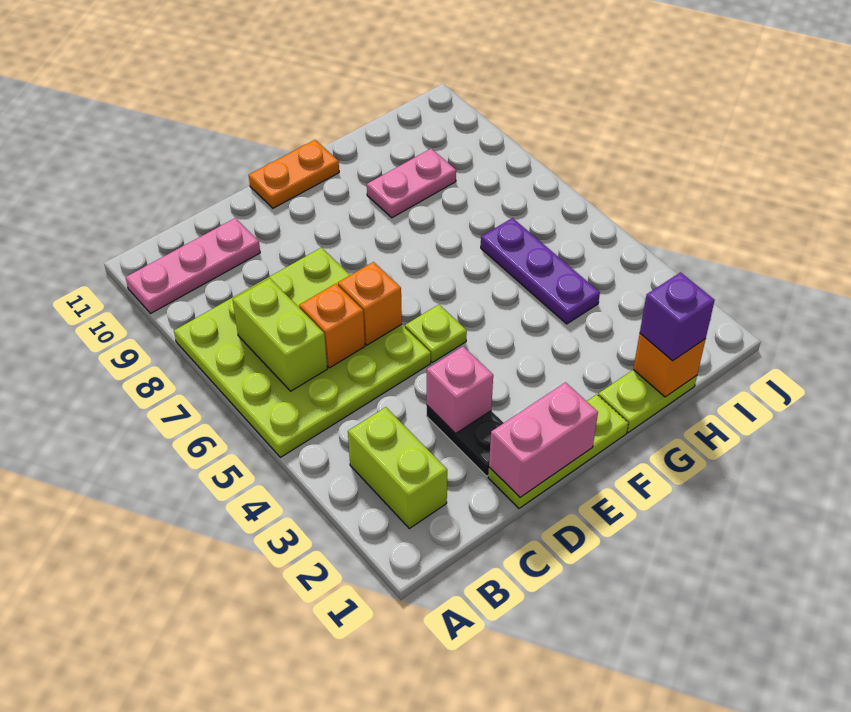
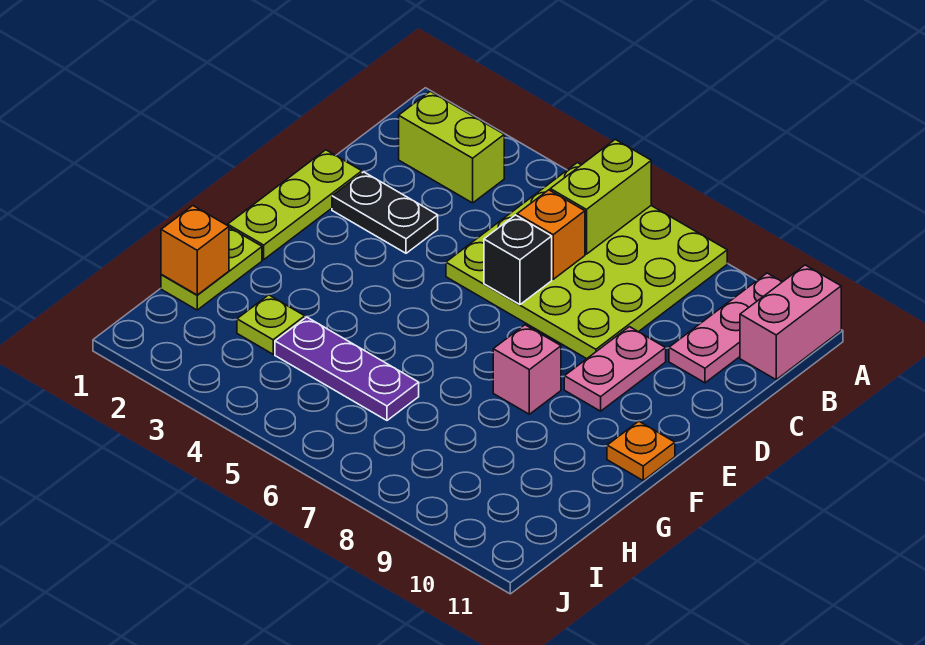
lime brick B6:B7 level 2 -> lime brick A6:B6 level 2
pink brick D1:E1 level 2 -> pink brick A11:B11 level 1
pink brick D3 level 2 -> pink brick F8 level 1
orange brick D6 level 2 -> black brick D6 level 2
lime plate E5 level 1 -> lime plate H3 level 1
orange plate E11:F11 level 1 -> orange plate F11 level 1
pink plate G9:H9 level 1 -> pink plate D9:E9 level 1
purple brick H1 level 3 -> none

